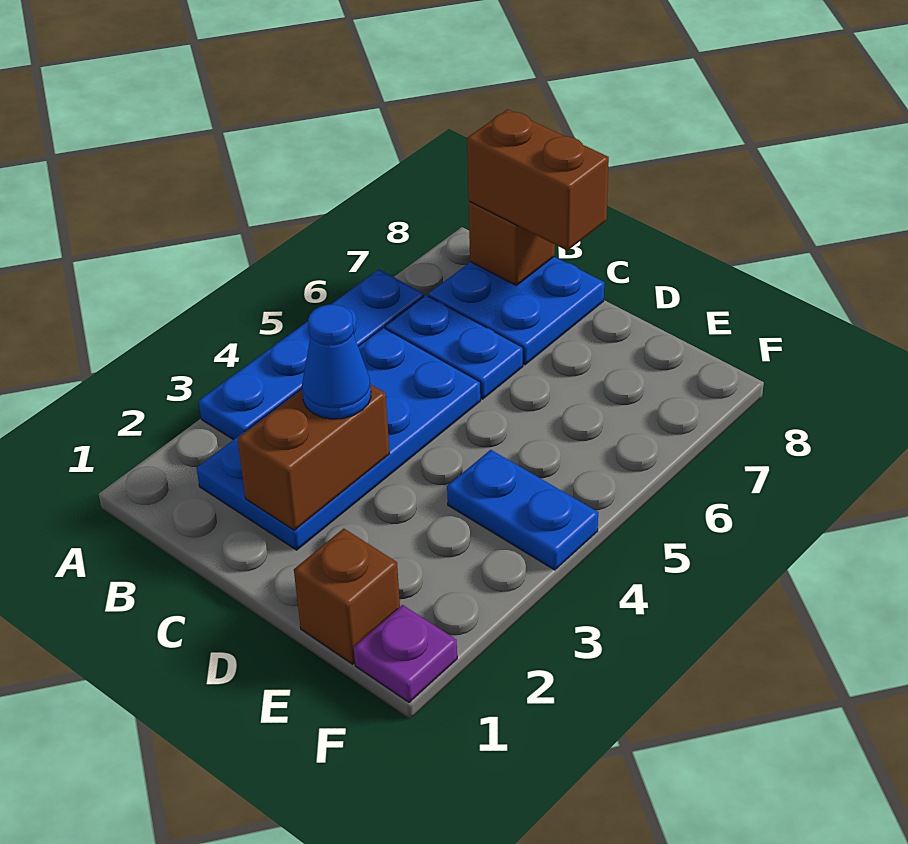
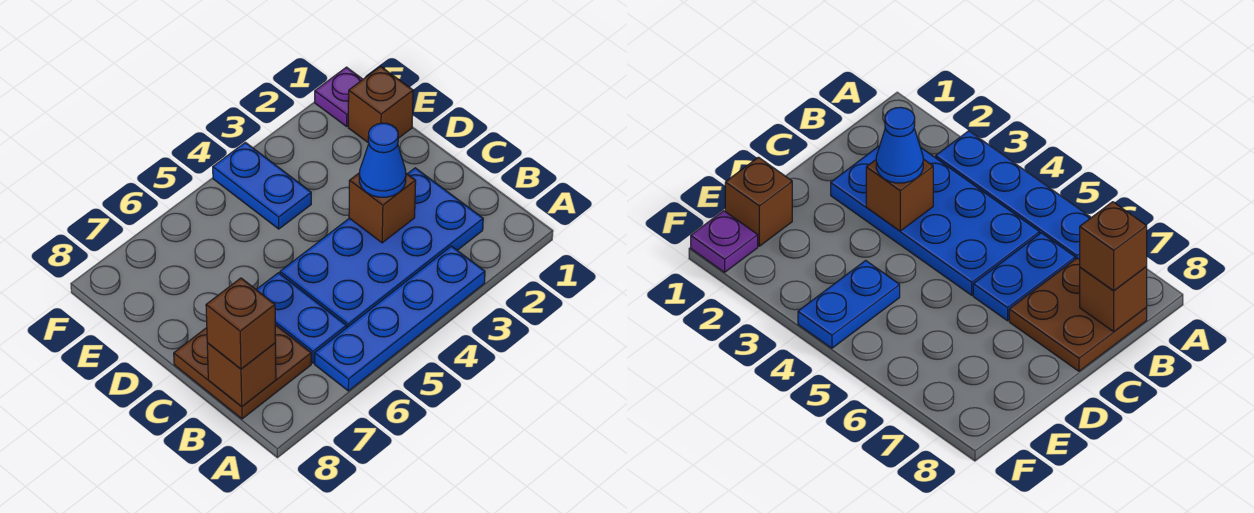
blue plate B7:C8 level 1 -> brown plate B7:C8 level 1
brown brick B8:C8 level 3 -> brown brick B8 level 3
brown brick C2:C3 level 2 -> brown brick C3 level 2

